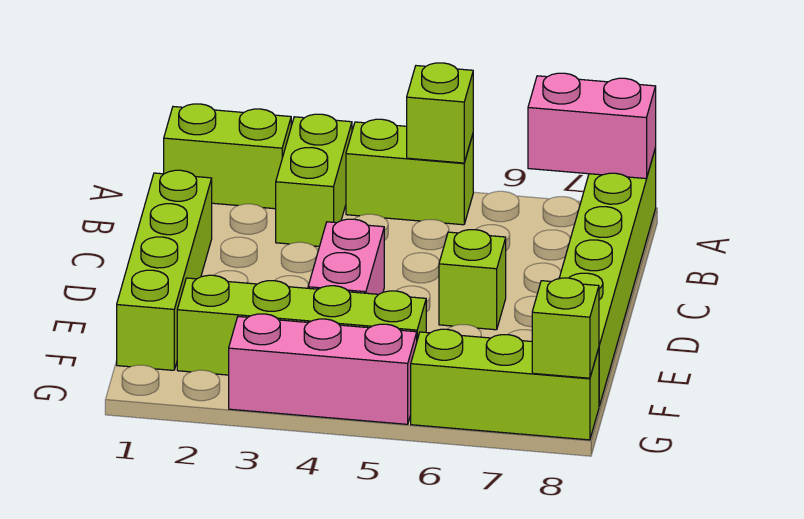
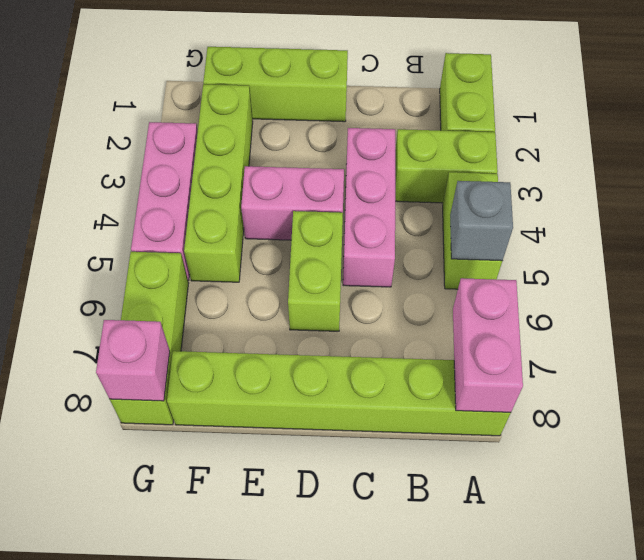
lime brick A5 level 2 -> grey brick A5 level 2
lime brick C1:F1 level 1 -> lime brick D1:F1 level 1
none -> pink brick C3:C5 level 1
lime brick D6 level 1 -> lime brick D5:D6 level 1
lime brick G8 level 2 -> pink brick G8 level 2

